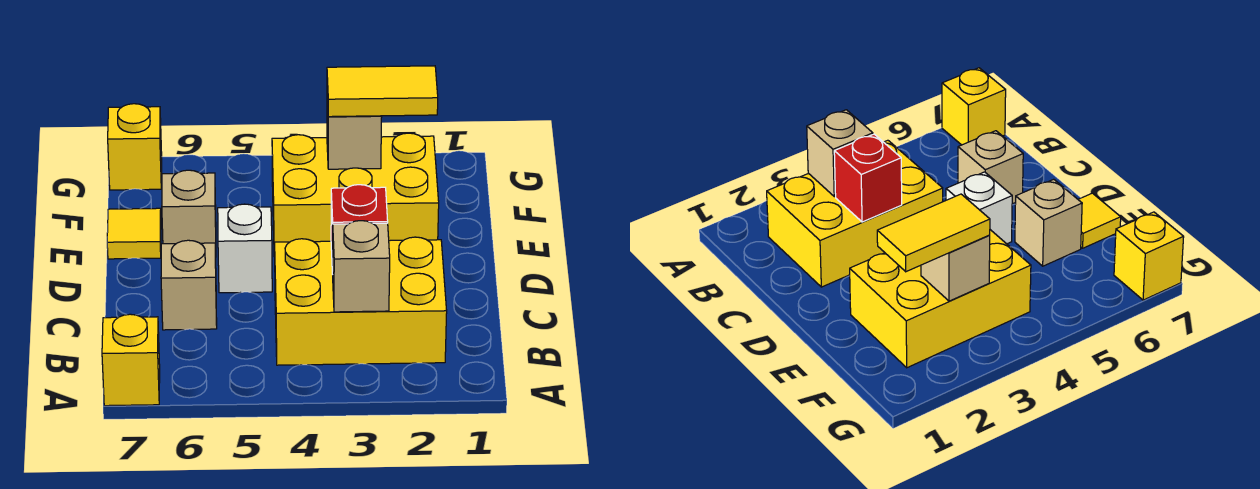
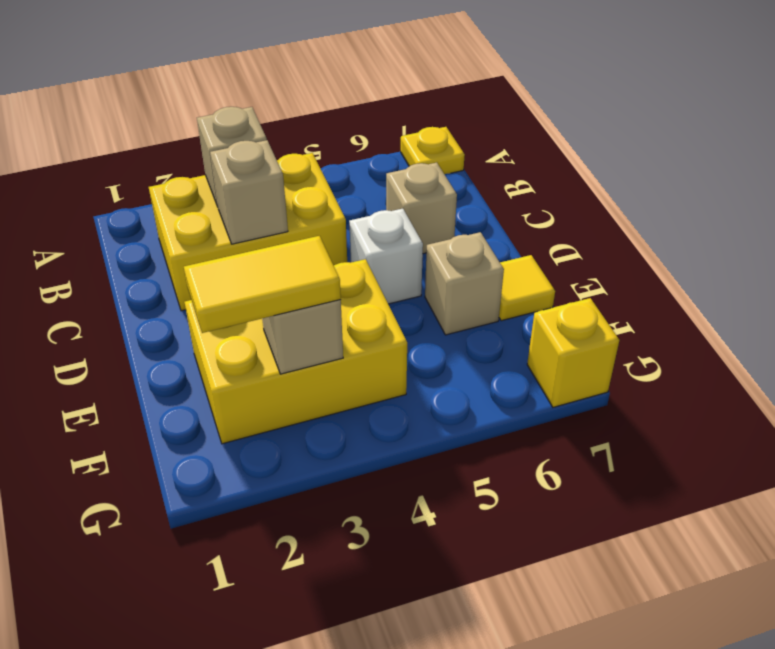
yellow brick A7 level 1 -> yellow plate A7 level 1
red brick C3 level 2 -> tan brick C3 level 2

